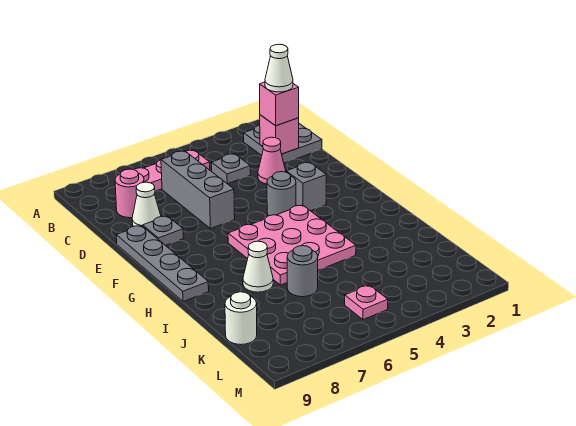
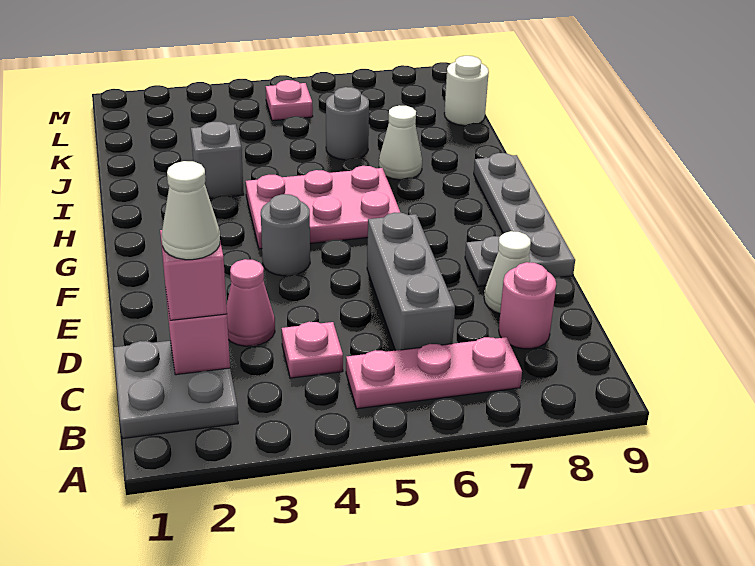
grey plate C4 level 1 -> pink plate C4 level 1
grey brick F3 level 1 -> grey brick I3 level 1
pink plate G4:I6 level 1 -> pink plate G4:H6 level 1

